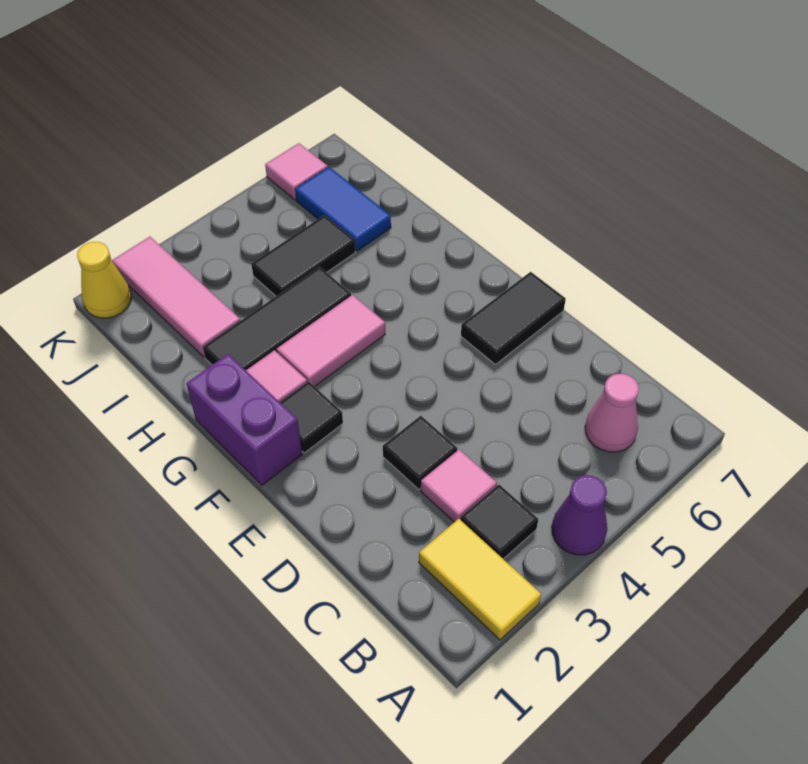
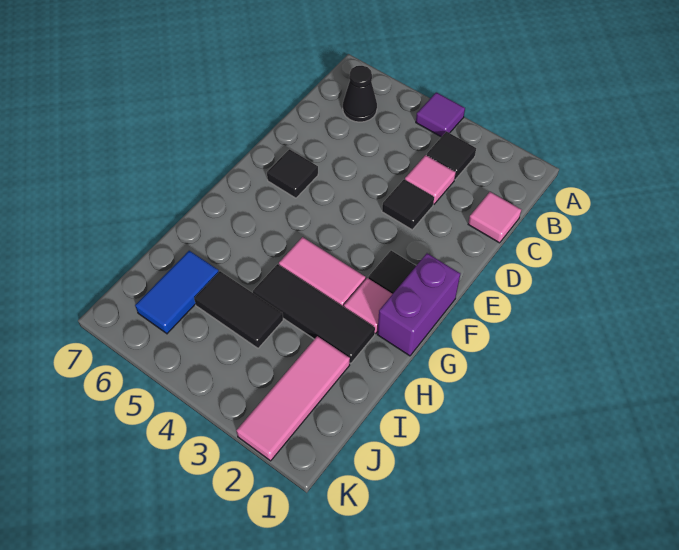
yellow tile A2:B2 level 1 -> none
purple cone A4 level 1 -> purple tile A4 level 1
pink cone B6 level 1 -> black cone B6 level 1
black tile E6:E7 level 1 -> black tile E6 level 1
yellow cone K1 level 1 -> none
pink tile K6 level 1 -> pink tile C1 level 1

